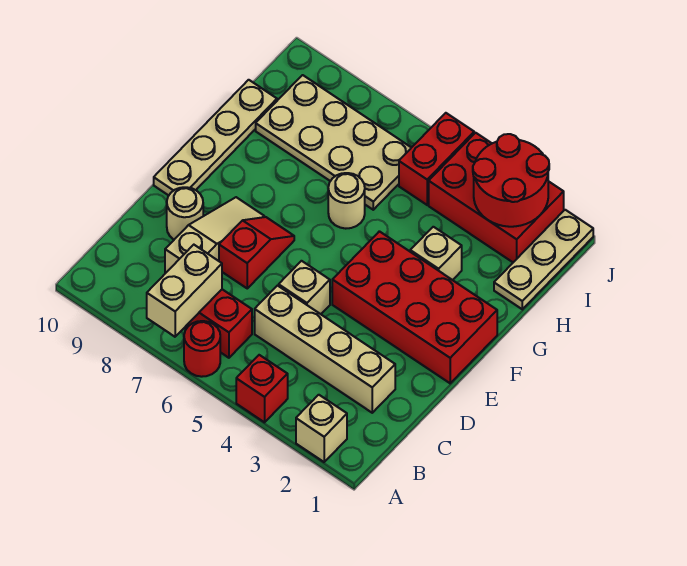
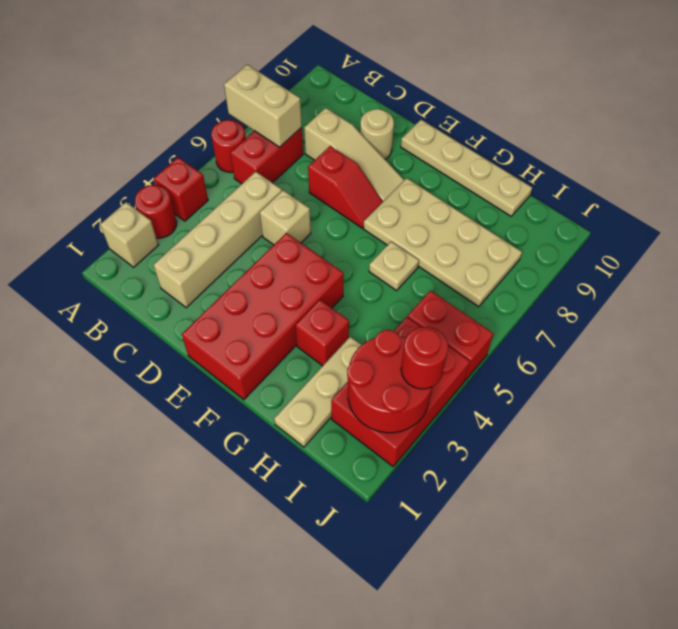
none -> red round brick A3 level 1
tan brick G3 level 1 -> red brick G3 level 1
tan round brick G6 level 1 -> tan plate G6 level 1
tan plate H1:J1 level 1 -> tan plate H1:H3 level 1
tan plate H6:I9 level 1 -> tan plate F7:I8 level 1
none -> red round brick J3 level 3

